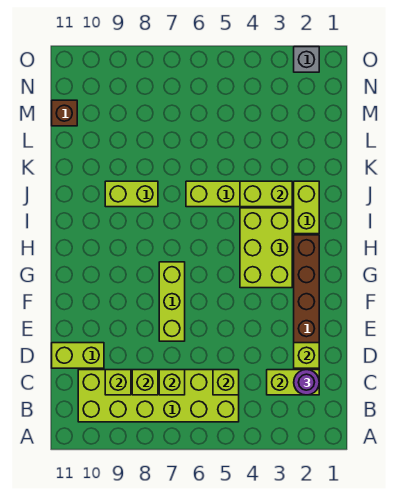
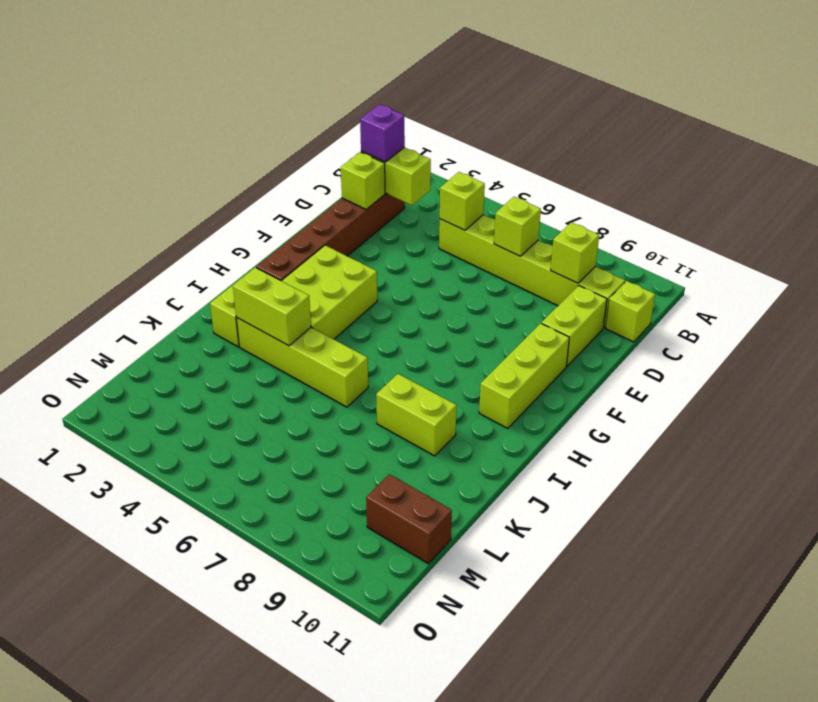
lime brick B5:C10 level 1 -> lime brick C5:C10 level 1
purple round brick C2 level 3 -> purple brick C2 level 3
lime brick C8 level 2 -> lime brick C11 level 1
lime brick D10:D11 level 1 -> lime brick D10:E10 level 1
lime brick E7:G7 level 1 -> lime brick F10:H10 level 1
brown brick M11 level 1 -> brown brick M10:M11 level 1
grey brick O2 level 1 -> none

